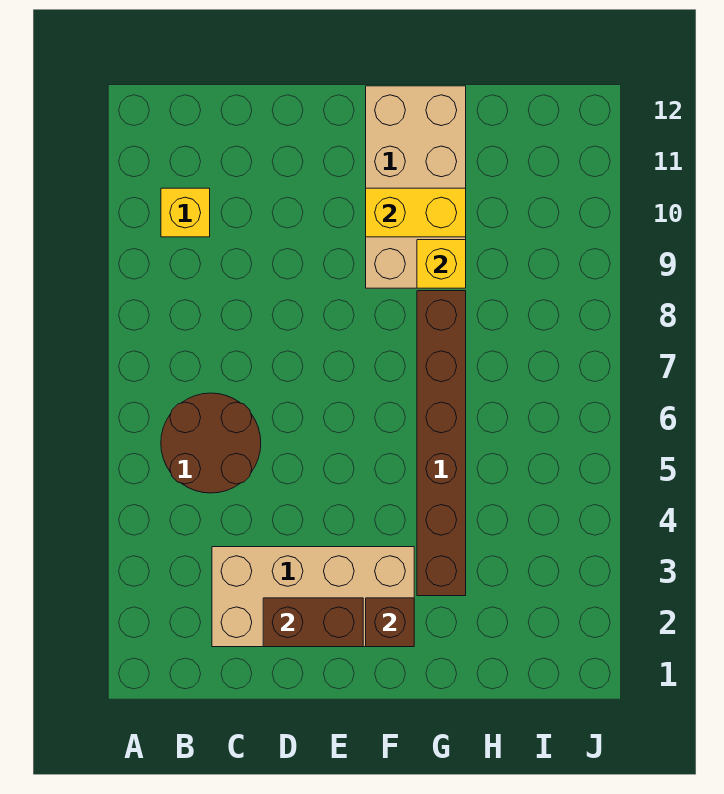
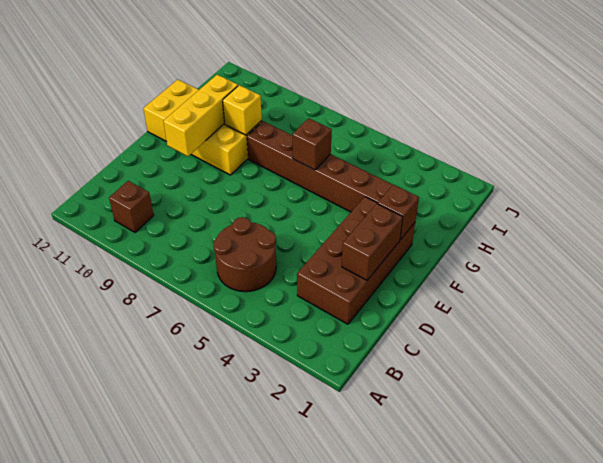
yellow brick B10 level 1 -> brown brick B10 level 1
tan brick C2:F3 level 1 -> brown brick C2:F3 level 1
tan brick F9:G12 level 1 -> yellow brick F9:G12 level 1
yellow brick F10:G10 level 2 -> yellow brick E10:G10 level 2
none -> brown brick G6 level 2

